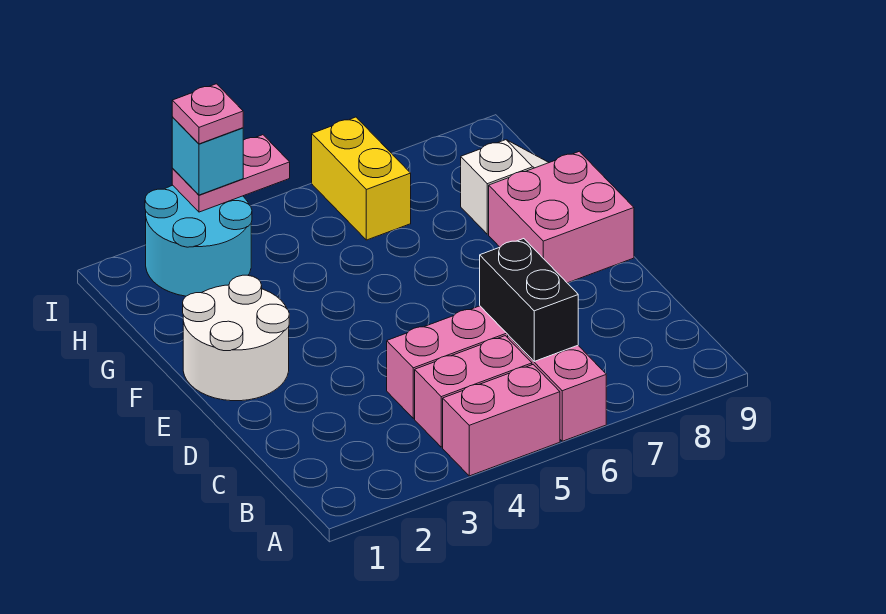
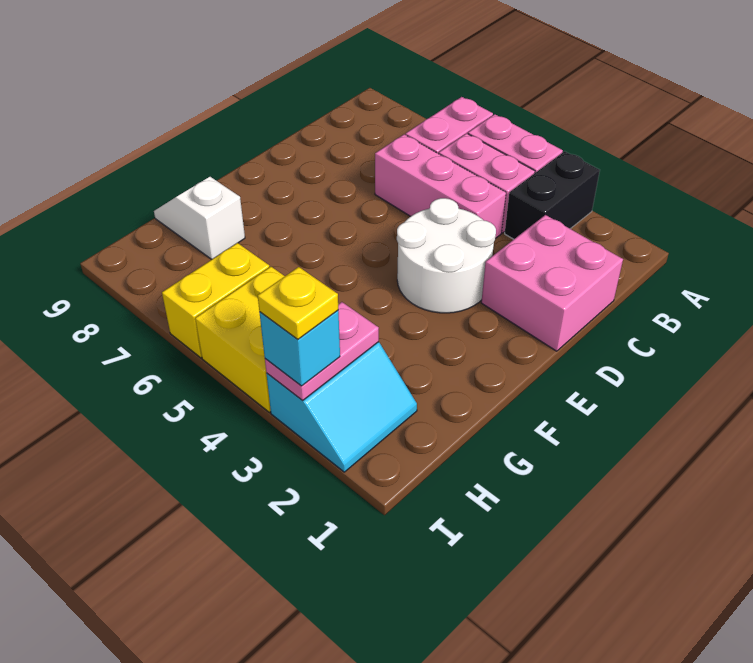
black brick B6:C6 level 2 -> black brick A3:B3 level 1
white round brick E1:F2 level 1 -> white round brick D3:E4 level 1
pink brick E8:F9 level 1 -> pink brick C1:D2 level 1
cyan round brick H2:I3 level 1 -> cyan slope H2:I3 level 1 top 3
none -> yellow brick H4:I5 level 1
pink plate I3:I4 level 2 -> pink plate H3:I3 level 2
pink plate I3 level 4 -> yellow plate I3 level 4

